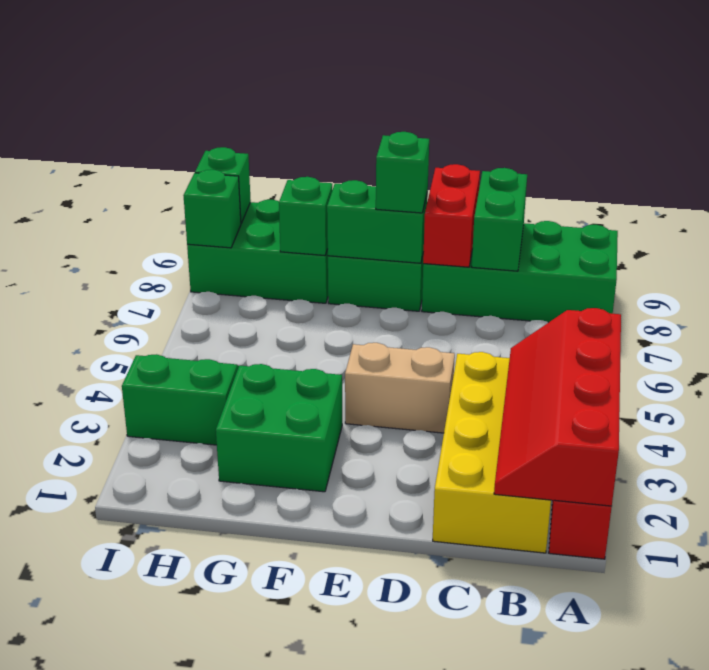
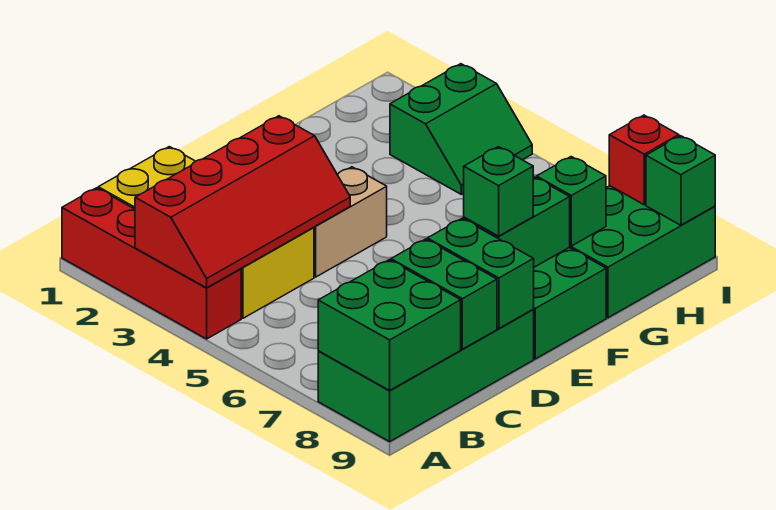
red slope A1:B4 level 2 top A -> red slope A3:D4 level 2 top 3
red brick D8:D9 level 2 -> green brick D8:D9 level 2
green brick F2:G3 level 1 -> green brick A8:B9 level 2
green brick I8 level 2 -> red brick I8 level 2

